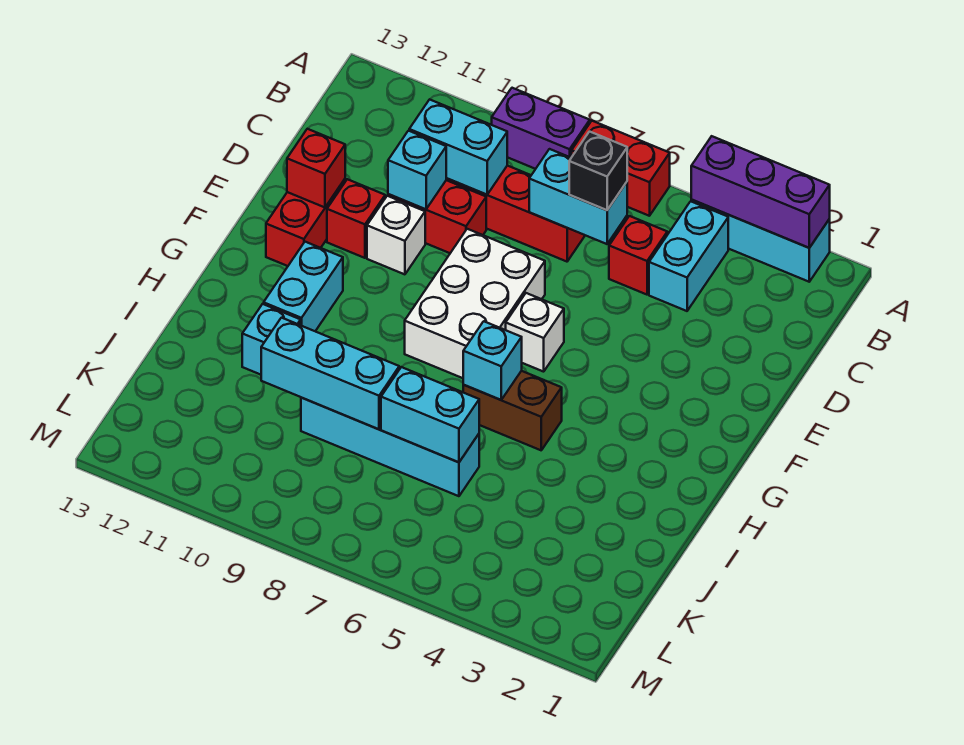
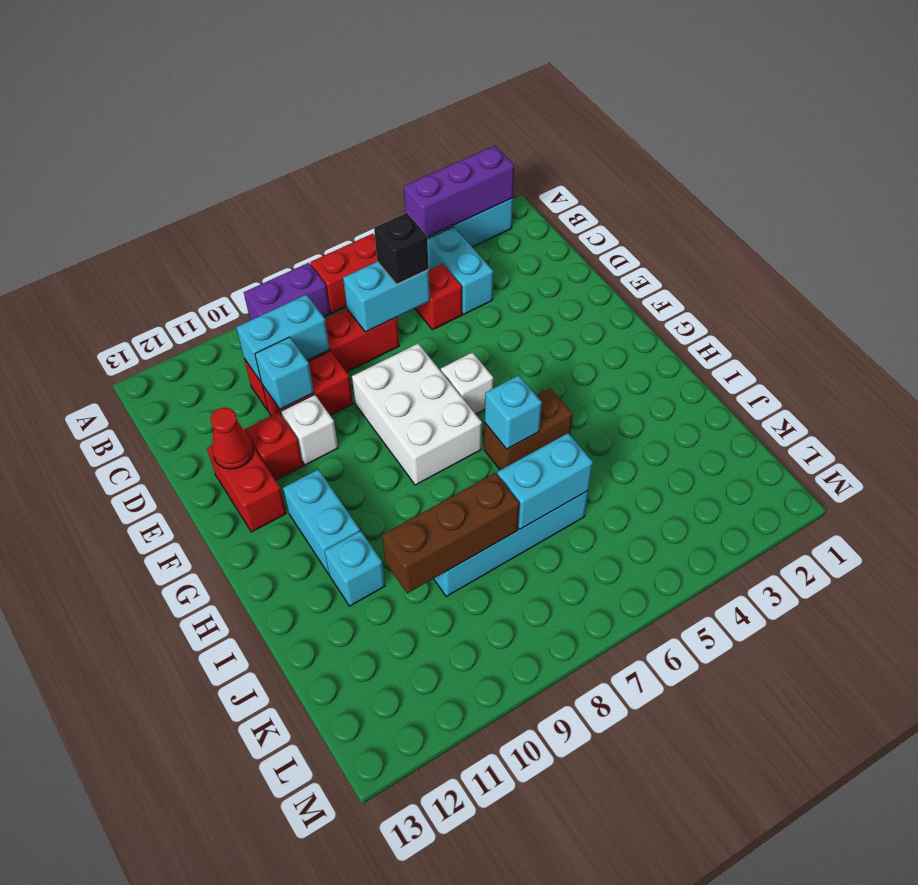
red brick E12 level 2 -> red cone E12 level 2
cyan brick J8:J10 level 2 -> brown brick J8:J10 level 2

